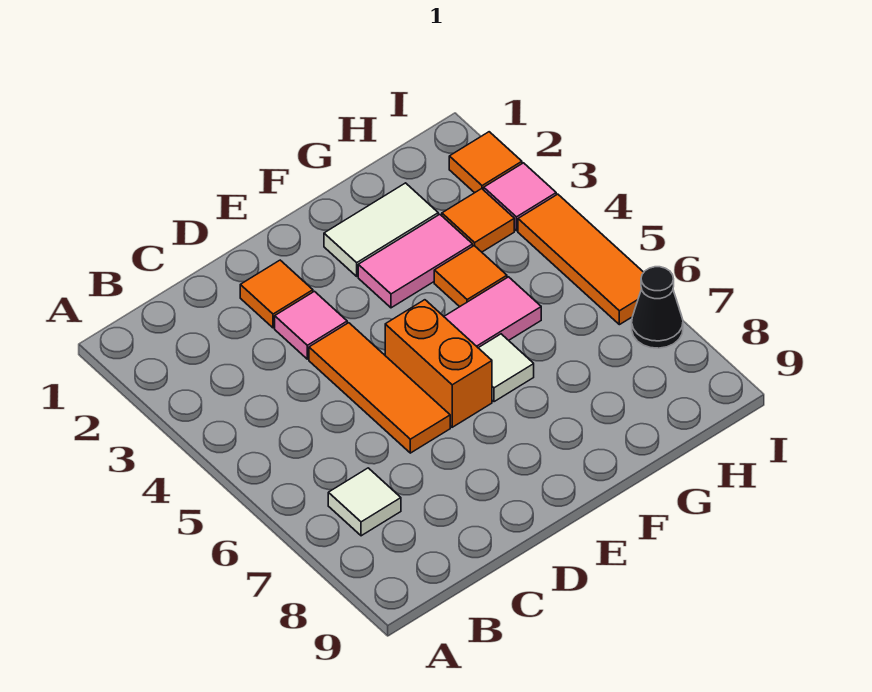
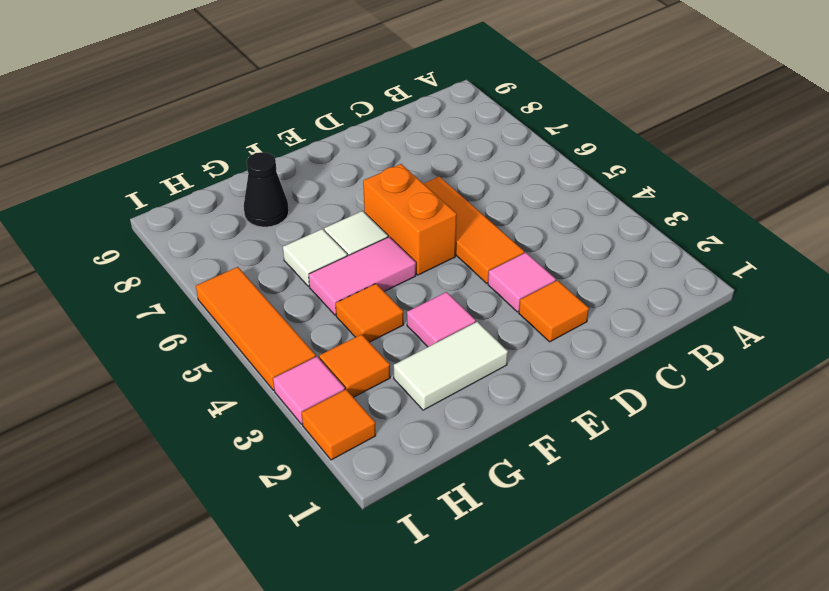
white tile B7 level 1 -> white tile G6 level 1
pink tile F3:G3 level 1 -> pink tile F3 level 1
black cone I7 level 1 -> black cone G8 level 1

